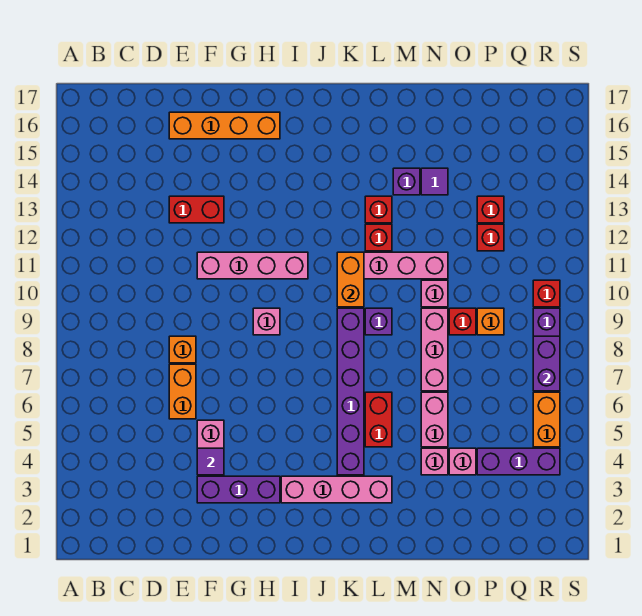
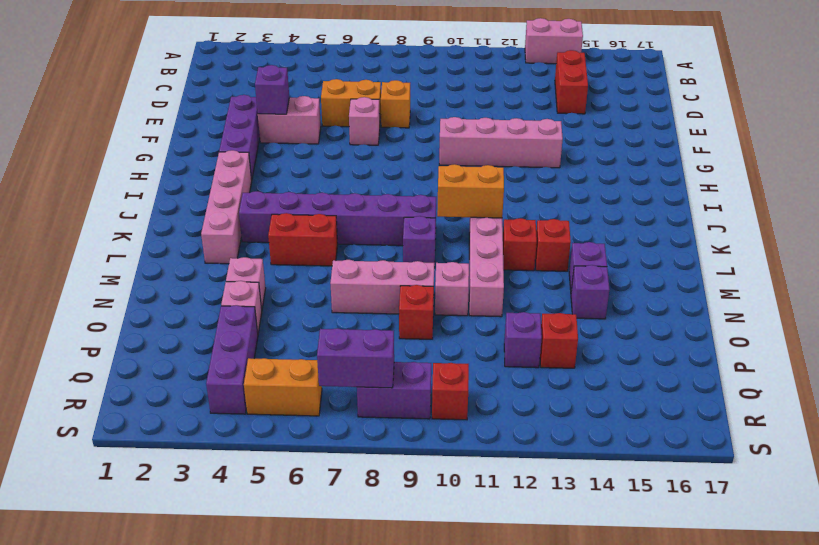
red brick E13:F13 level 1 -> red brick C14:D14 level 1
orange brick E16:H16 level 1 -> none
purple tile F4 level 2 -> purple brick F4 level 2
pink brick F11:I11 level 1 -> pink brick G10:G13 level 1
pink brick H9 level 1 -> pink brick F7 level 1
pink brick N5:N6 level 1 -> pink brick A13:A14 level 1
purple tile N14 level 1 -> purple brick N14 level 1
orange brick P9 level 1 -> none
red brick P12 level 1 -> purple brick P12 level 1

